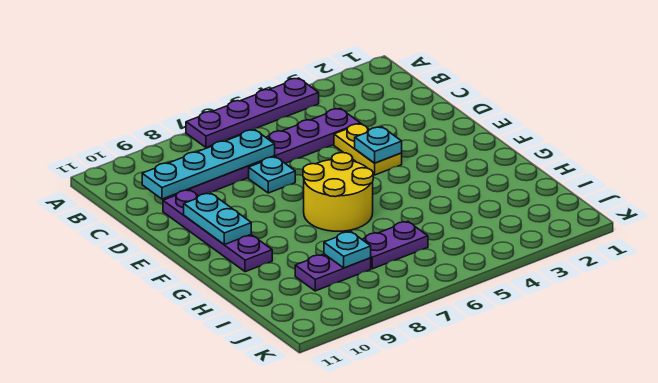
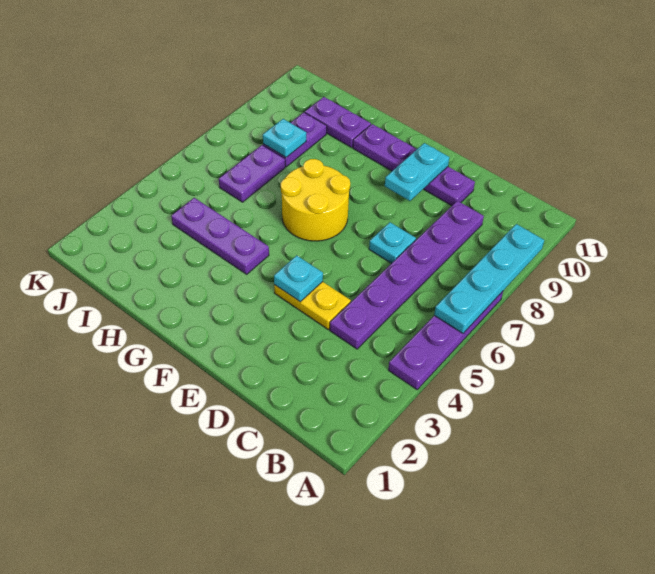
cyan plate C7:C10 level 2 -> cyan plate A6:A9 level 2
cyan plate E10:F10 level 2 -> cyan plate E9:E10 level 2
none -> purple plate G4:I4 level 1
none -> purple plate H10:I10 level 1

